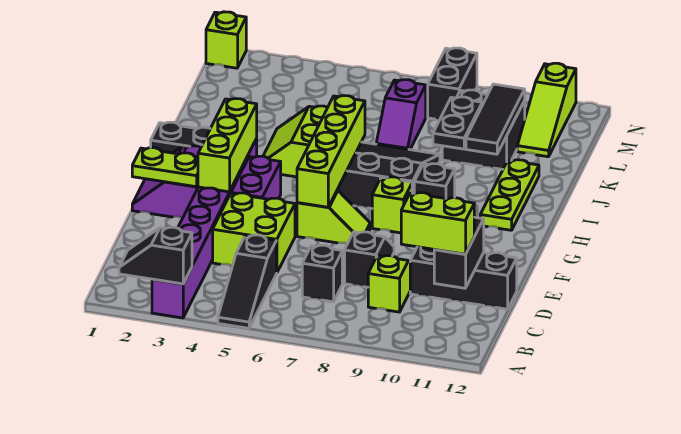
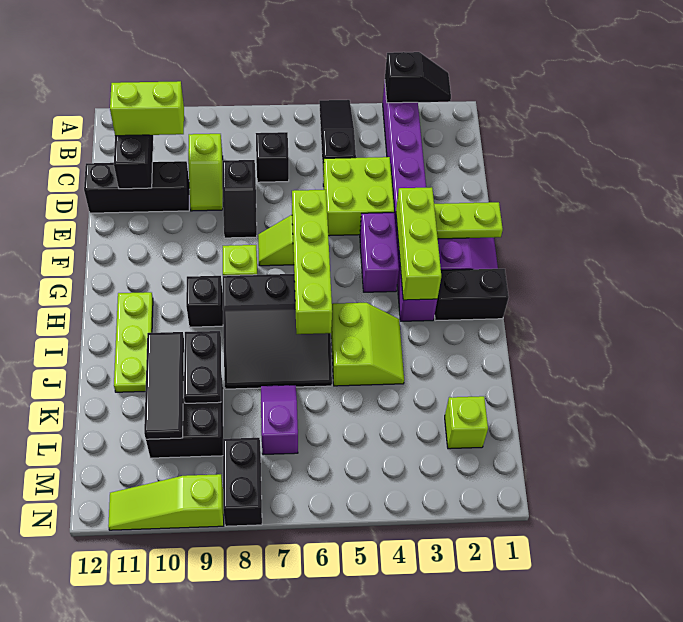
lime slope L11:N11 level 1 top N -> lime slope N9:N11 level 1 top 9
lime brick N1 level 1 -> lime brick L2 level 1

